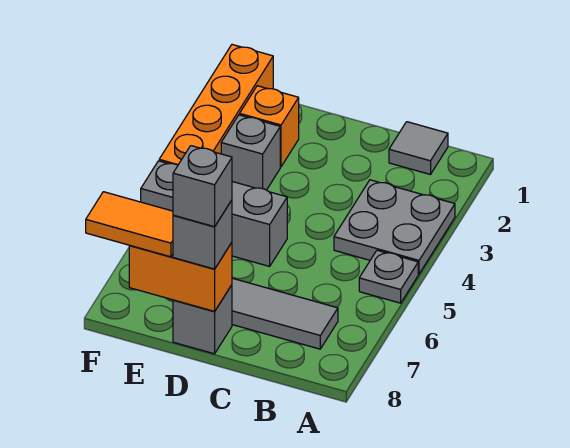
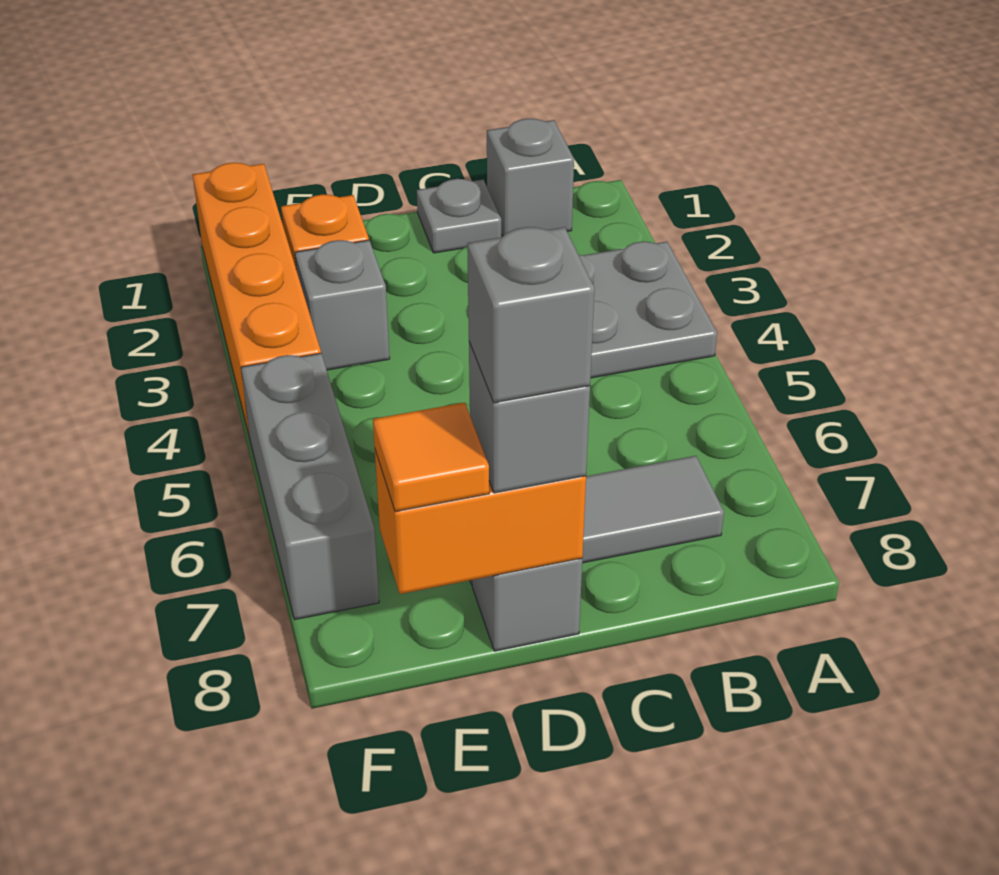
grey plate A5 level 1 -> grey plate C1 level 1
grey tile B1 level 1 -> grey brick B1 level 1
grey brick D5:F5 level 1 -> grey brick F5:F7 level 1
orange tile E8:F8 level 3 -> orange tile E8 level 3

